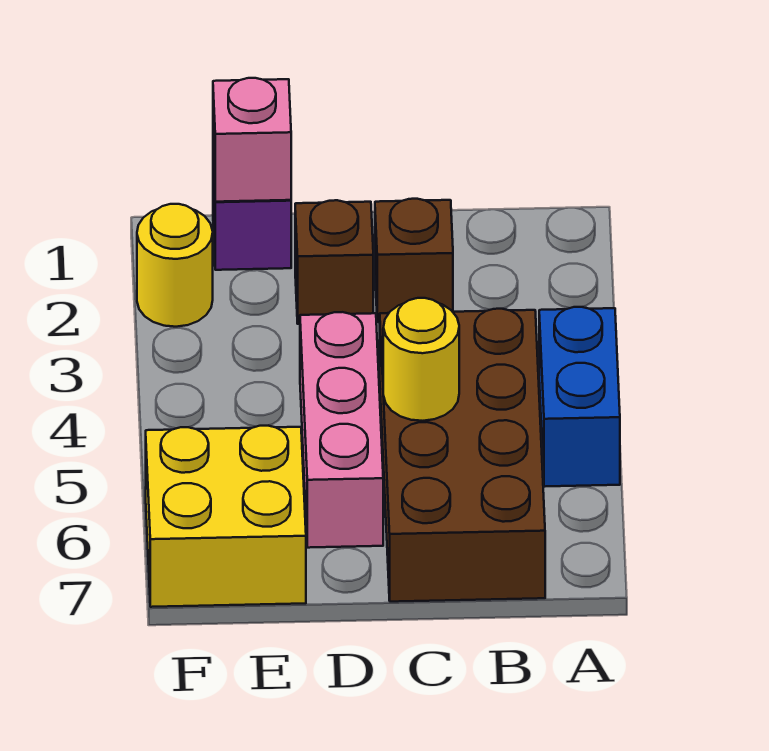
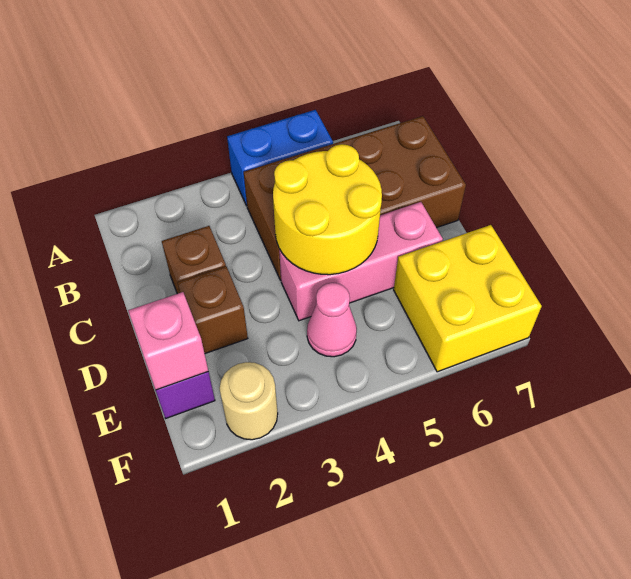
yellow round brick C5 level 2 -> yellow round brick C4:D5 level 2
none -> pink cone E4 level 1
yellow round brick F2 level 1 -> tan round brick F2 level 1

